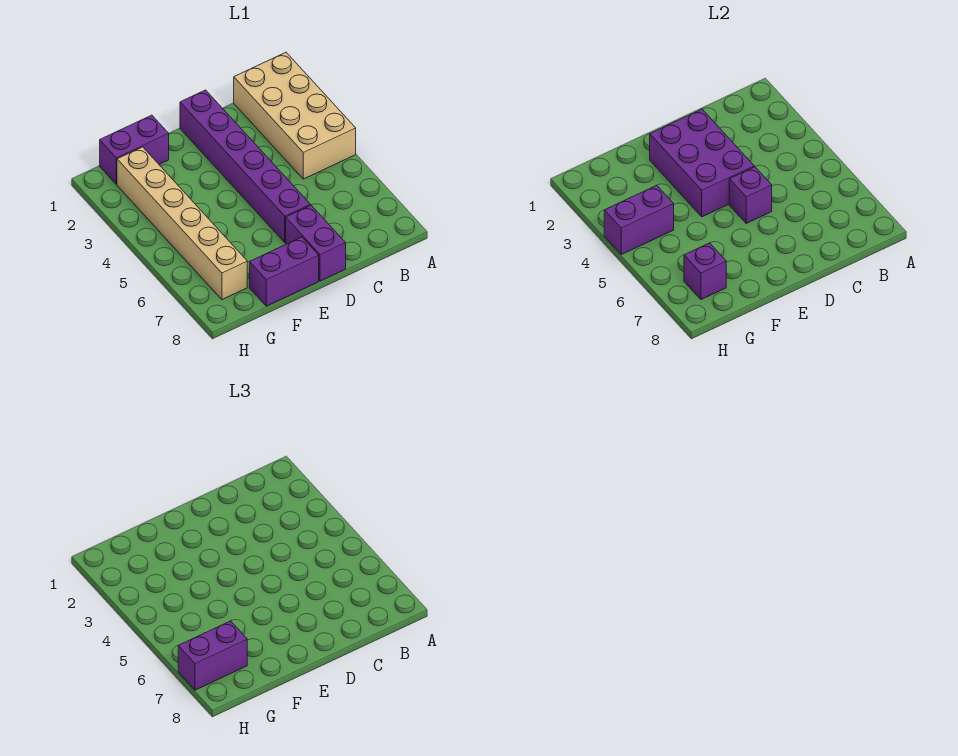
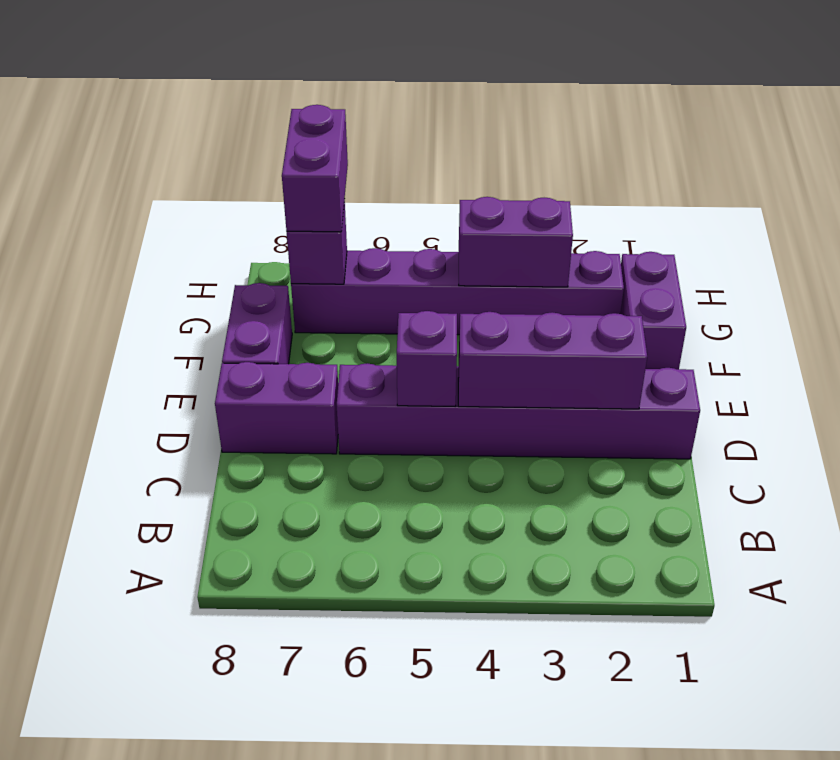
tan brick A1:B4 level 1 -> none
purple brick D2:E4 level 2 -> purple brick D2:D4 level 2
tan brick G2:G7 level 1 -> purple brick G2:G7 level 1
purple brick G4:H4 level 2 -> purple brick G3:G4 level 2

